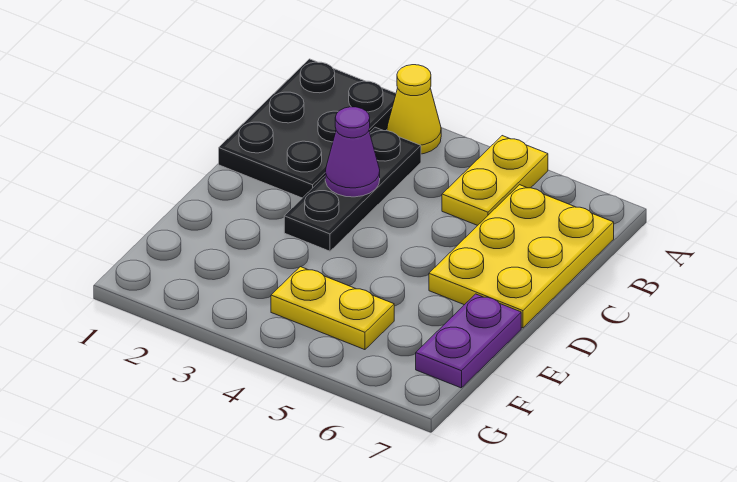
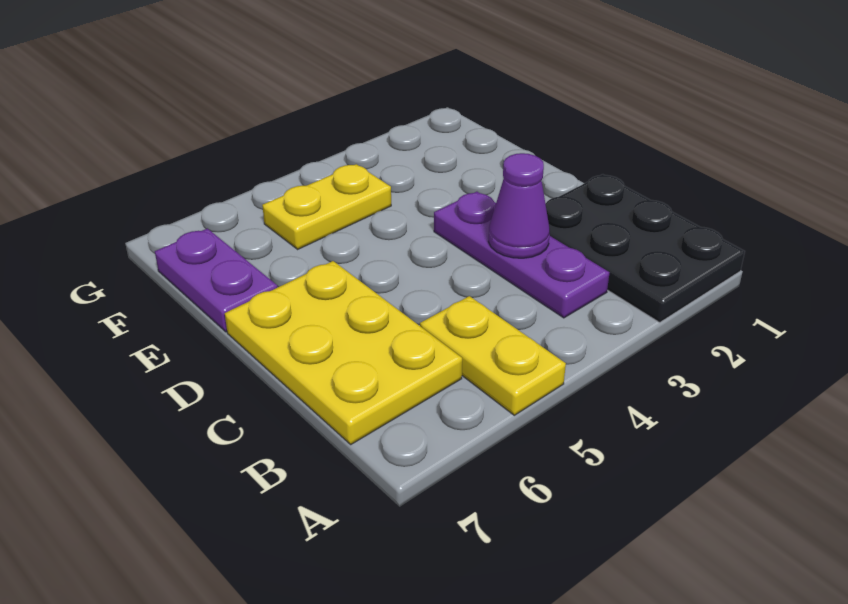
yellow cone A3 level 1 -> none
black plate B3:D3 level 1 -> purple plate B3:D3 level 1

